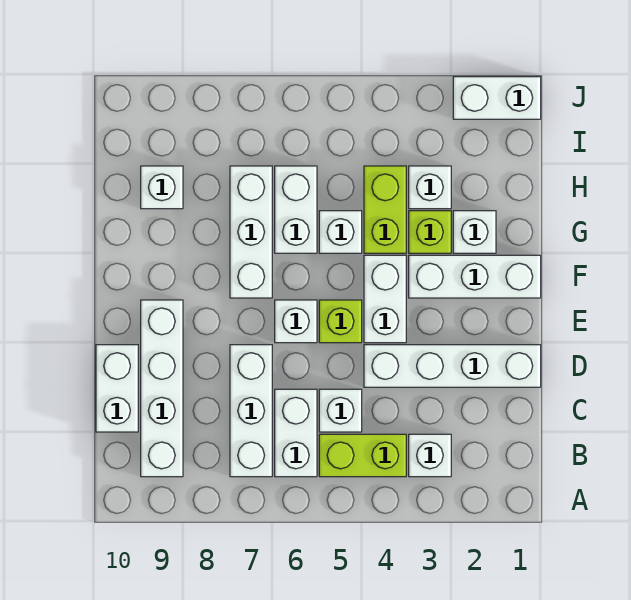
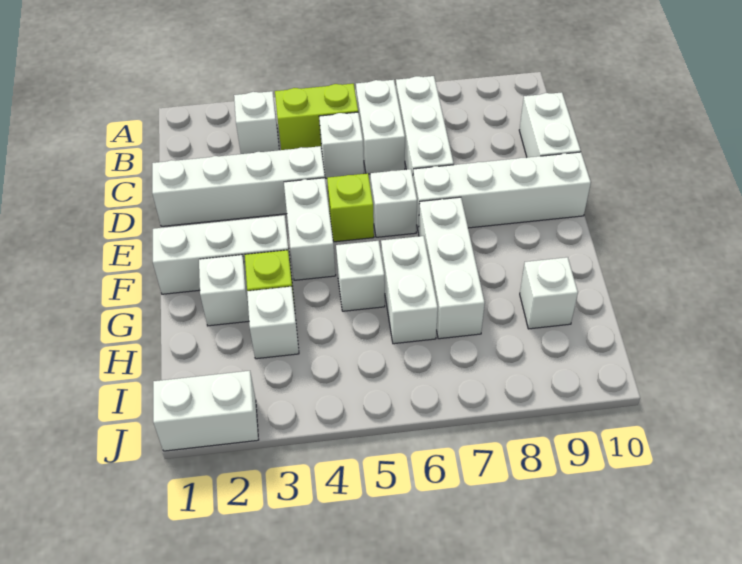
white brick B9:E9 level 1 -> white brick E7:E10 level 1
lime brick G4:H4 level 1 -> none

